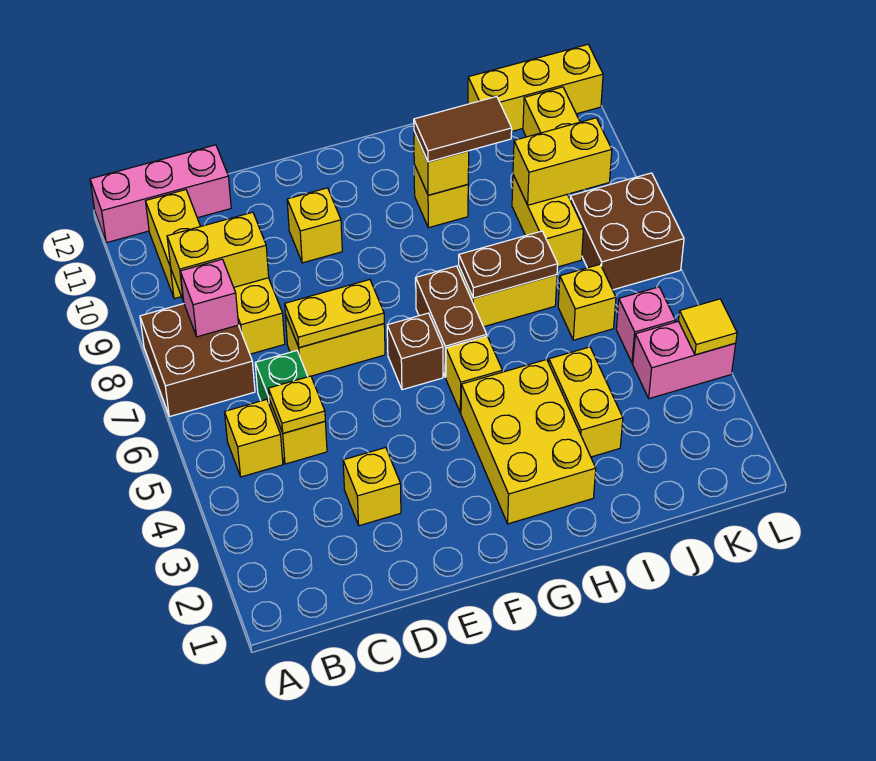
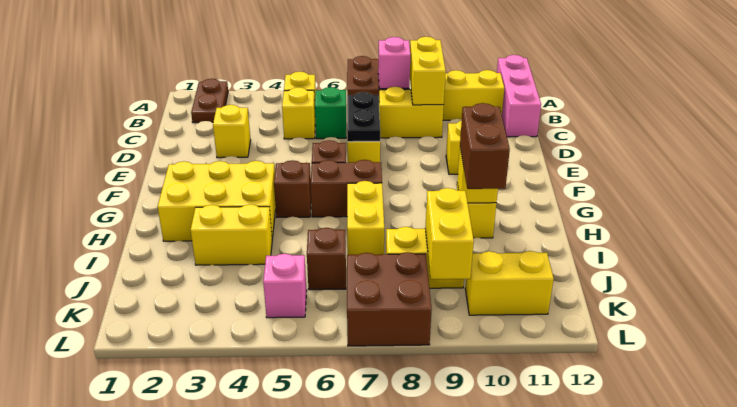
yellow plate C5 level 2 -> none
yellow plate D7:E7 level 2 -> black plate D7:E7 level 2
yellow brick G5 level 1 -> brown brick G5 level 1
brown plate H7:I7 level 2 -> brown plate A2:B2 level 1
brown tile H10:I10 level 3 -> brown brick H10:I10 level 3
yellow brick J6 level 1 -> brown brick J6 level 1
yellow brick J12:L12 level 1 -> none
pink brick K4:L4 level 1 -> none
yellow tile L4 level 2 -> none

